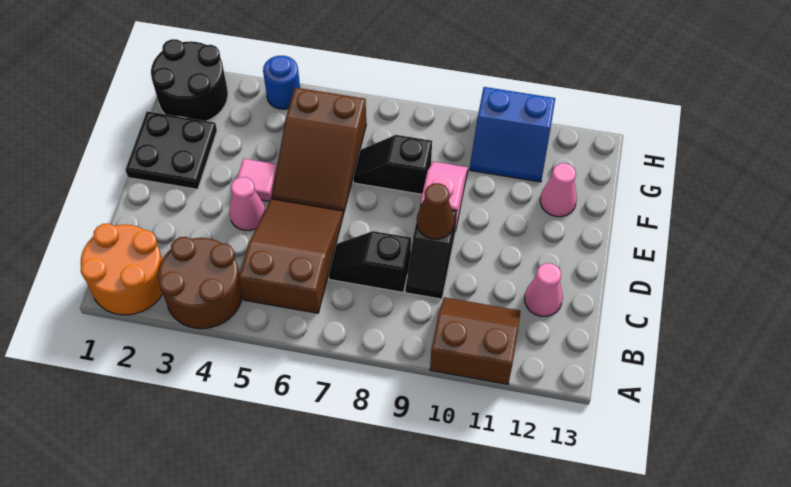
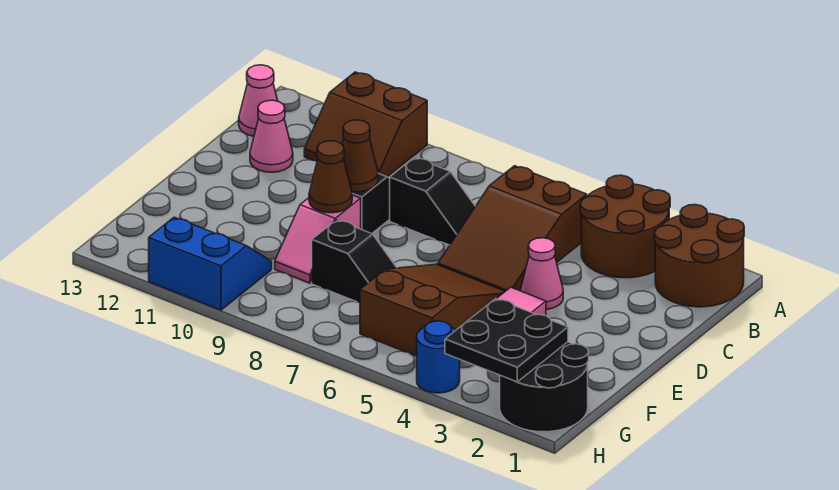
orange round brick A1:B2 level 1 -> brown round brick A1:B2 level 1
black plate E1:F2 level 1 -> black plate G2:H3 level 2
none -> brown cone E9 level 2
pink cone F12 level 1 -> pink cone B13 level 1

